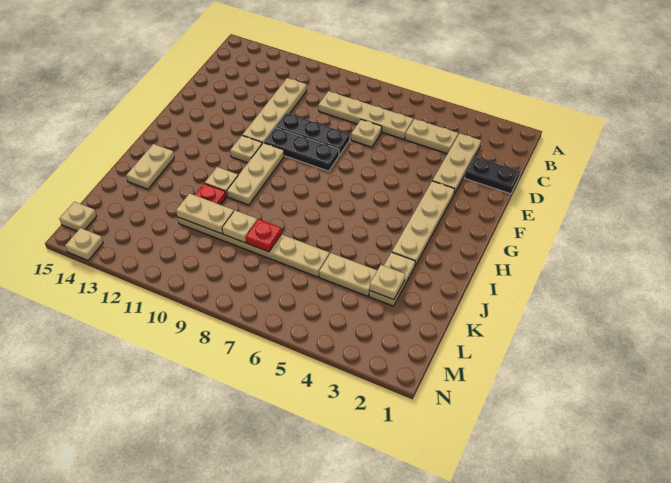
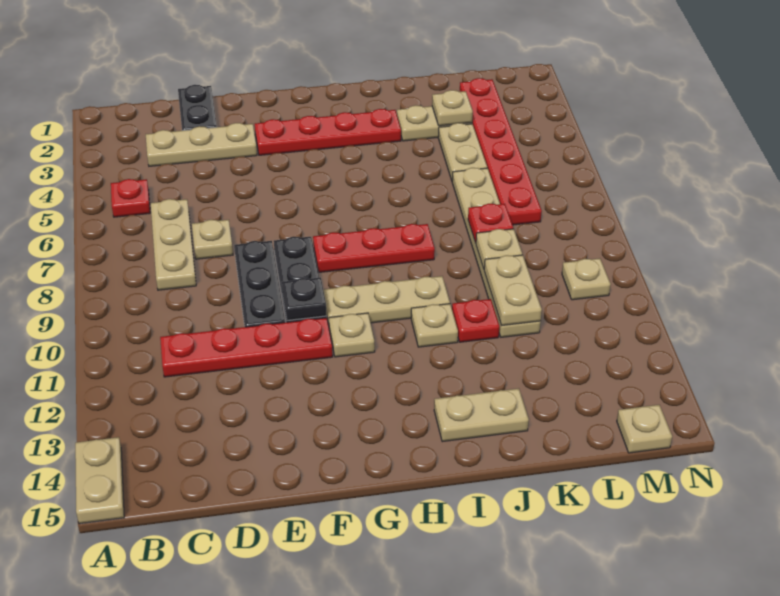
none -> red plate B5 level 1
tan plate C4:C5 level 1 -> tan plate A14:A15 level 1
tan plate C6:C9 level 1 -> tan plate C6:C8 level 1
tan plate C11:F11 level 1 -> red plate C11:F11 level 1
tan plate F3:I3 level 1 -> red plate F3:I3 level 1
none -> black plate F10 level 2
none -> red plate G8:I8 level 1
none -> red plate L2:L7 level 1
tan plate N14 level 1 -> tan plate M10 level 1

